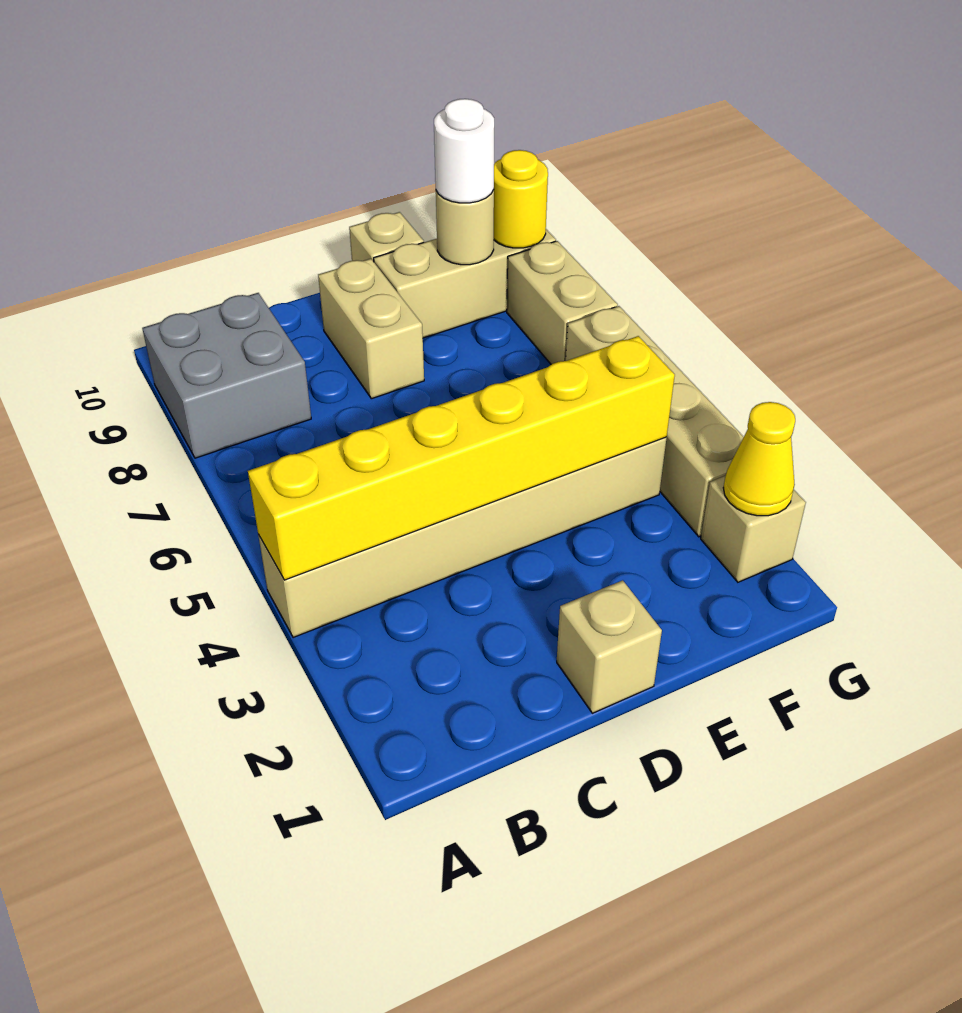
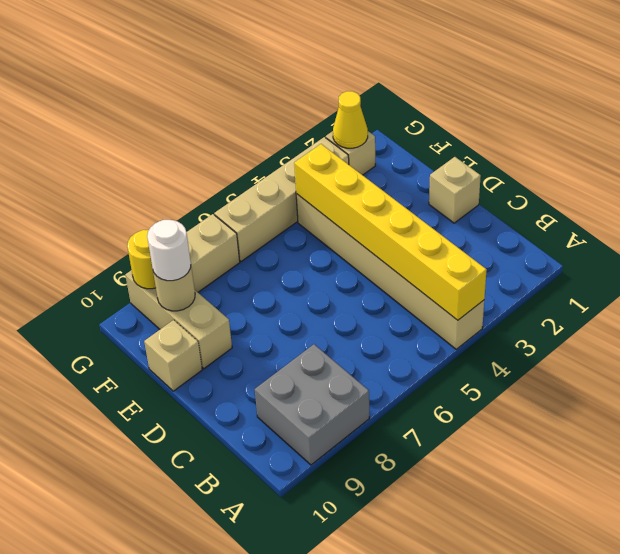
tan brick D8:D9 level 1 -> none

